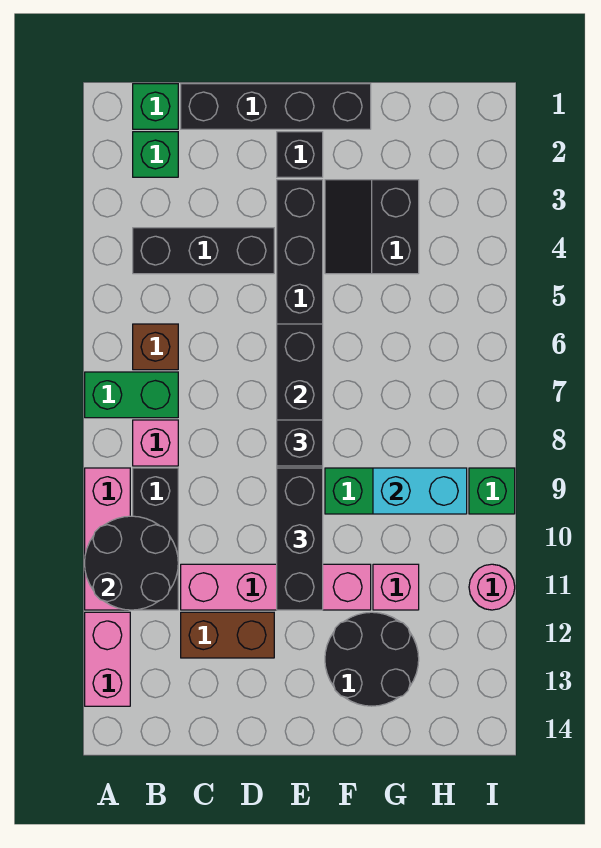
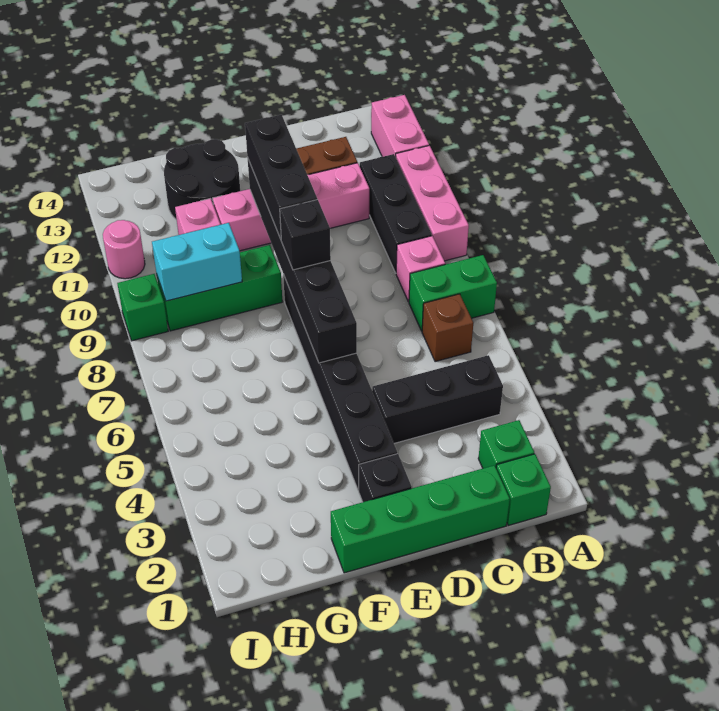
black round brick A10:B11 level 2 -> none
black brick C1:F1 level 1 -> green brick C1:F1 level 1
black slope F3:G4 level 1 top G -> none

